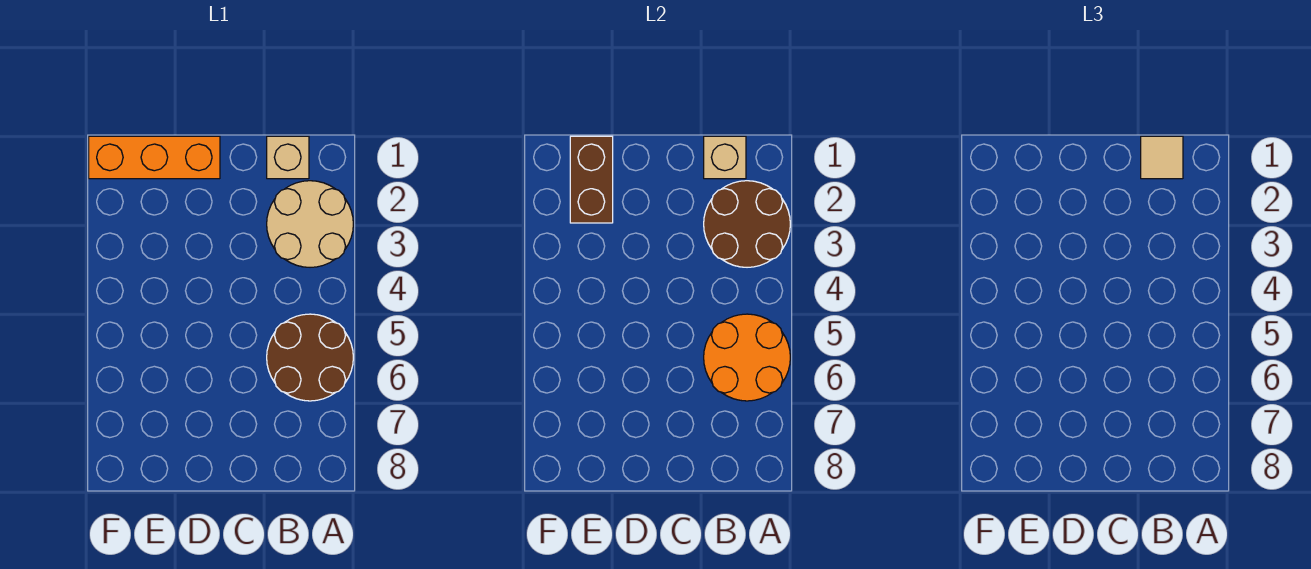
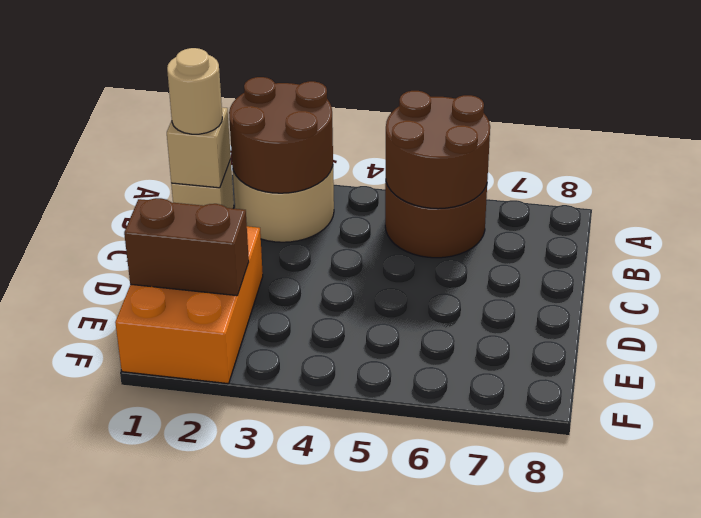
orange round brick A5:B6 level 2 -> brown round brick A5:B6 level 2
tan tile B1 level 3 -> tan round brick B1 level 3
orange brick D1:F1 level 1 -> orange brick D1:F2 level 1

